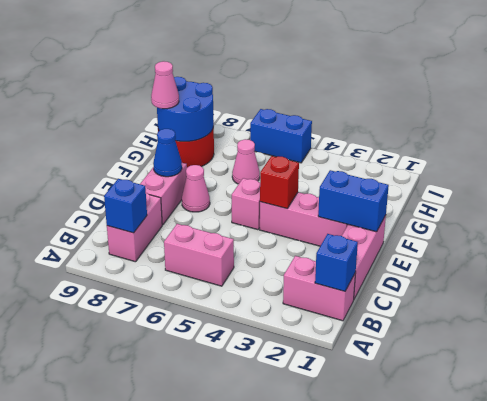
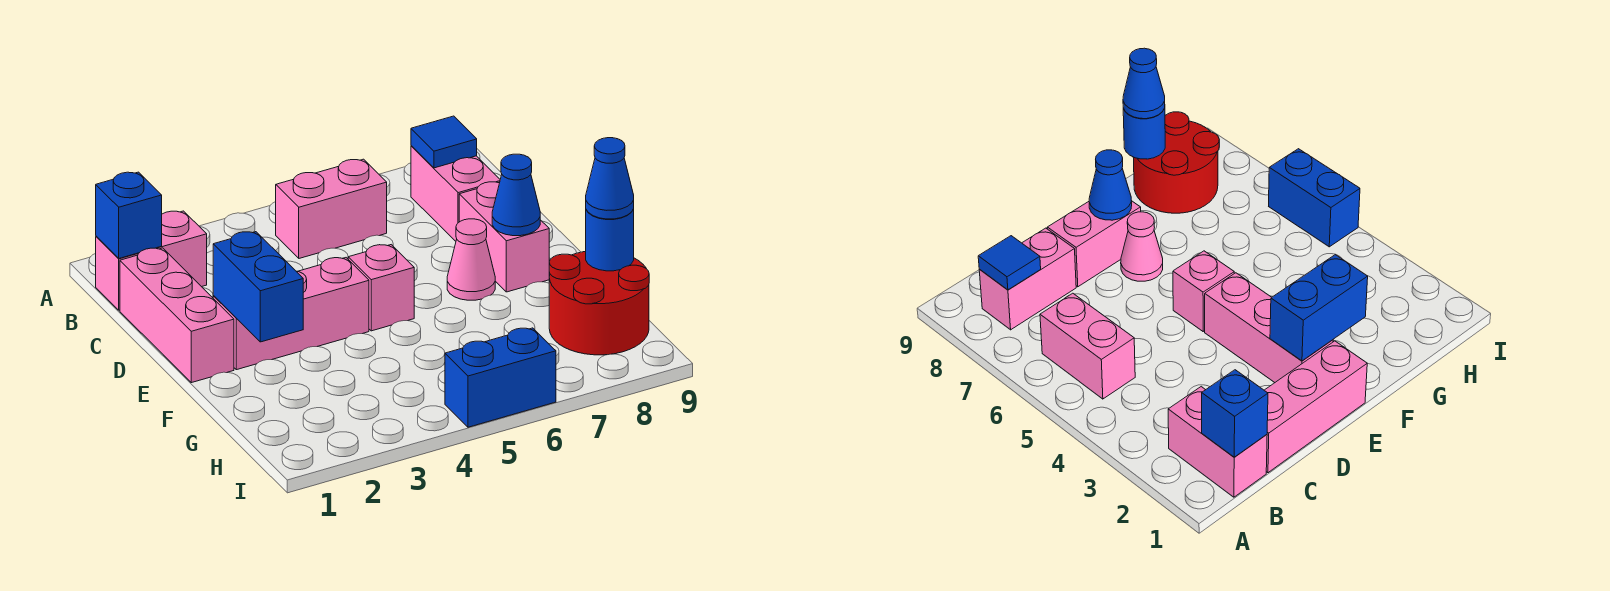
blue brick B8 level 2 -> blue tile B8 level 2
blue brick E1:E2 level 2 -> blue brick E2:F2 level 2
red brick E4 level 2 -> none
pink cone G6 level 1 -> none
blue round brick G8:H9 level 2 -> blue round brick G9 level 2
pink cone G9 level 3 -> blue cone G9 level 3

